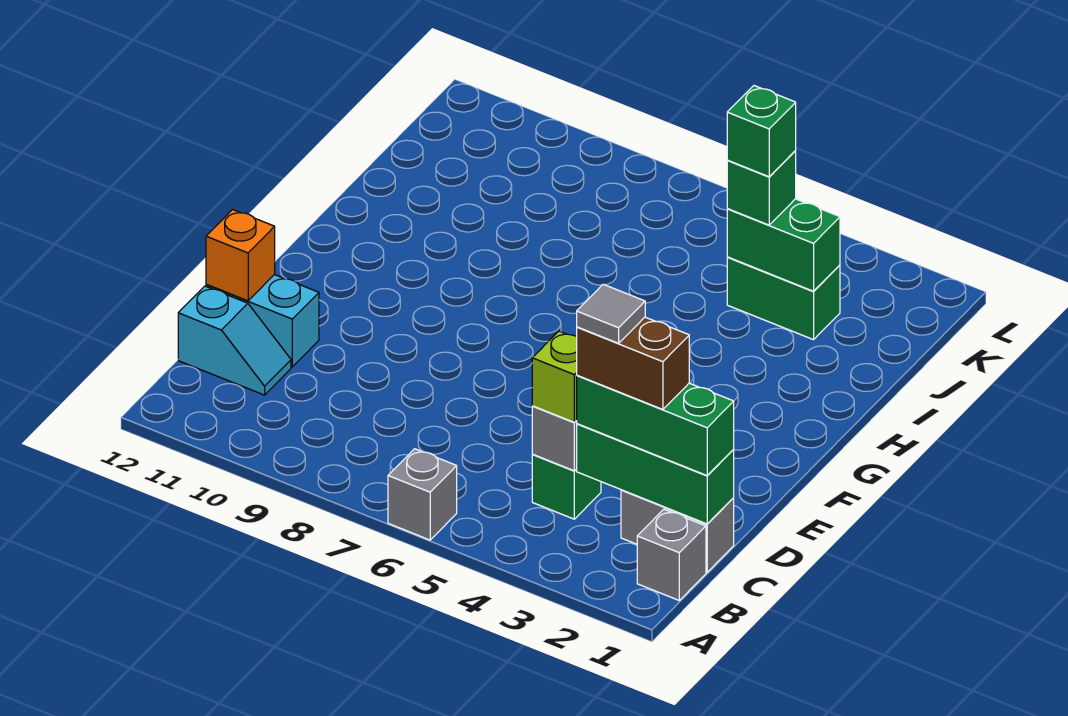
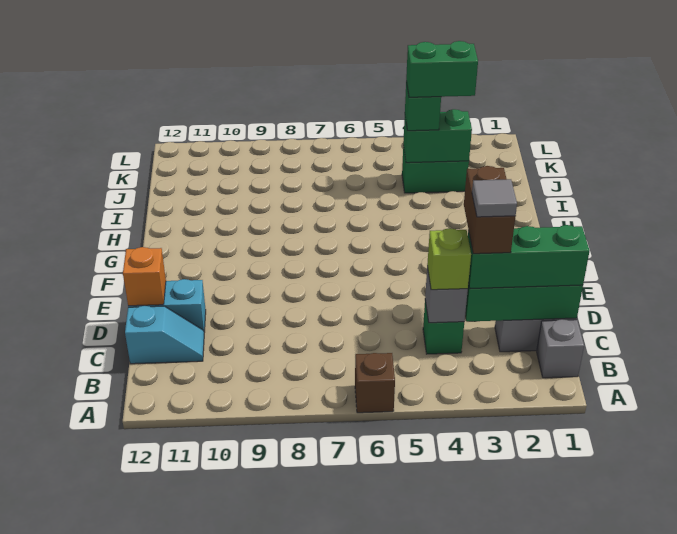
grey brick A6 level 1 -> brown brick A6 level 1
brown brick C2:C3 level 4 -> brown brick C3:D3 level 4
green brick J4 level 4 -> green brick J3:J4 level 4

